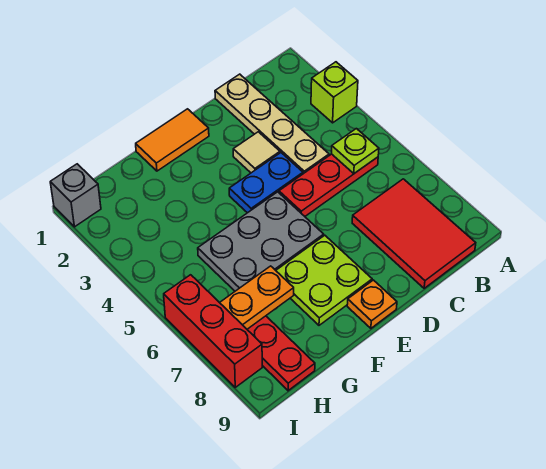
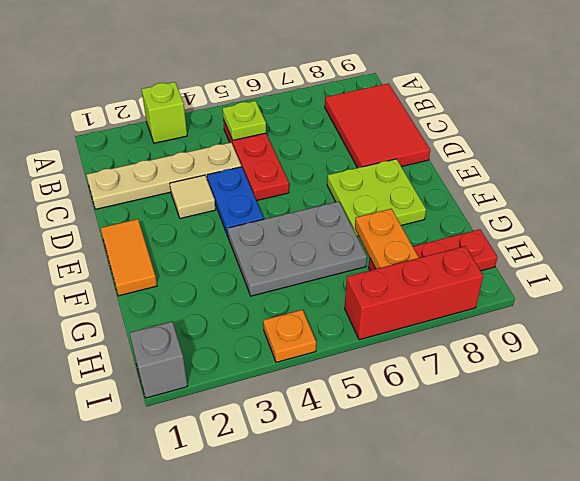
red tile B7:C9 level 1 -> red tile B8:D9 level 1
grey plate E5:G6 level 1 -> grey plate F4:G6 level 1
orange plate E9 level 1 -> orange plate I4 level 1

